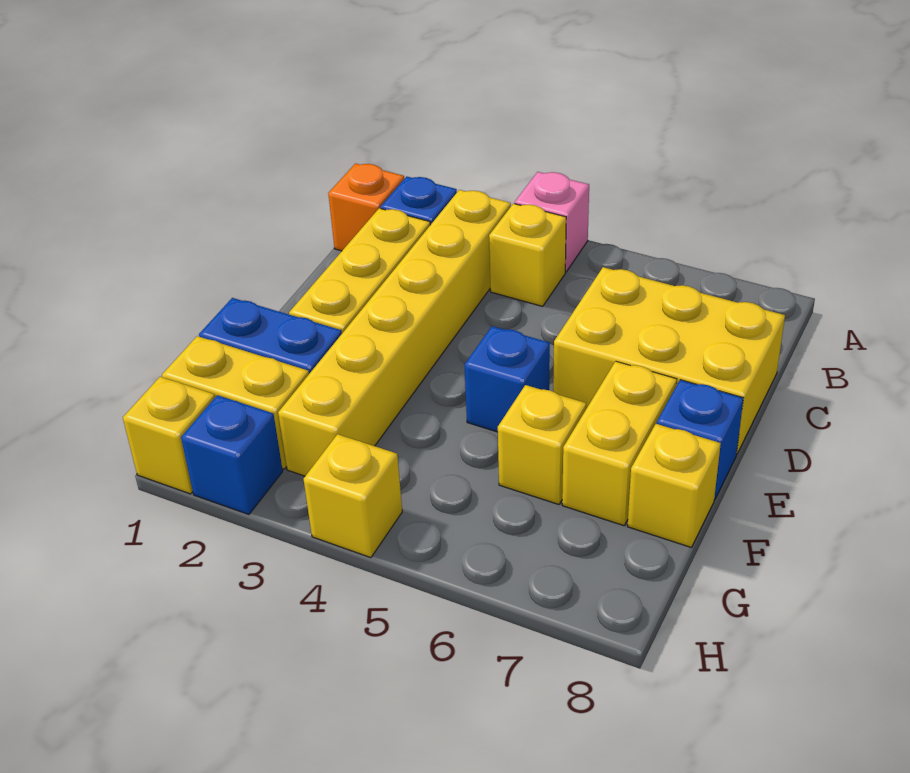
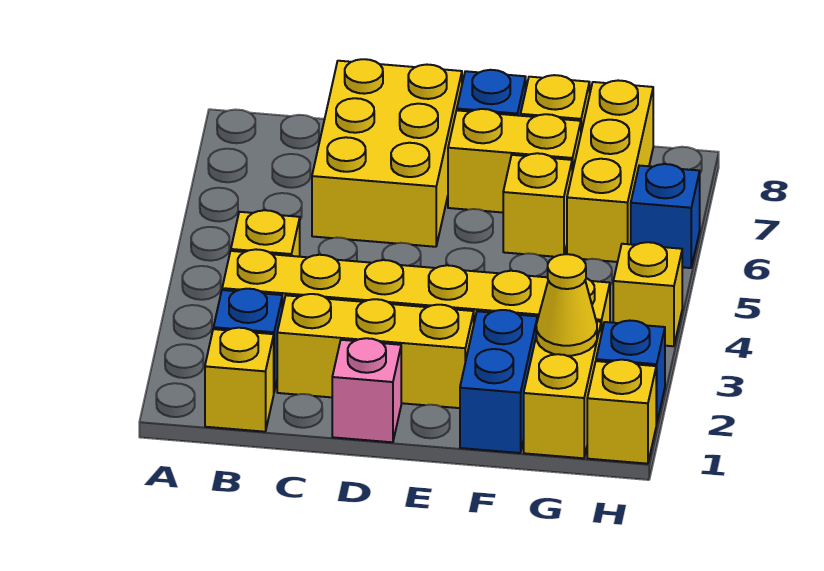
pink brick A4 level 1 -> pink brick D1 level 1
orange brick B1 level 1 -> yellow brick B1 level 1
blue brick E5 level 1 -> blue brick H6 level 1
none -> yellow cone G2 level 2
none -> yellow brick G6:G8 level 1

